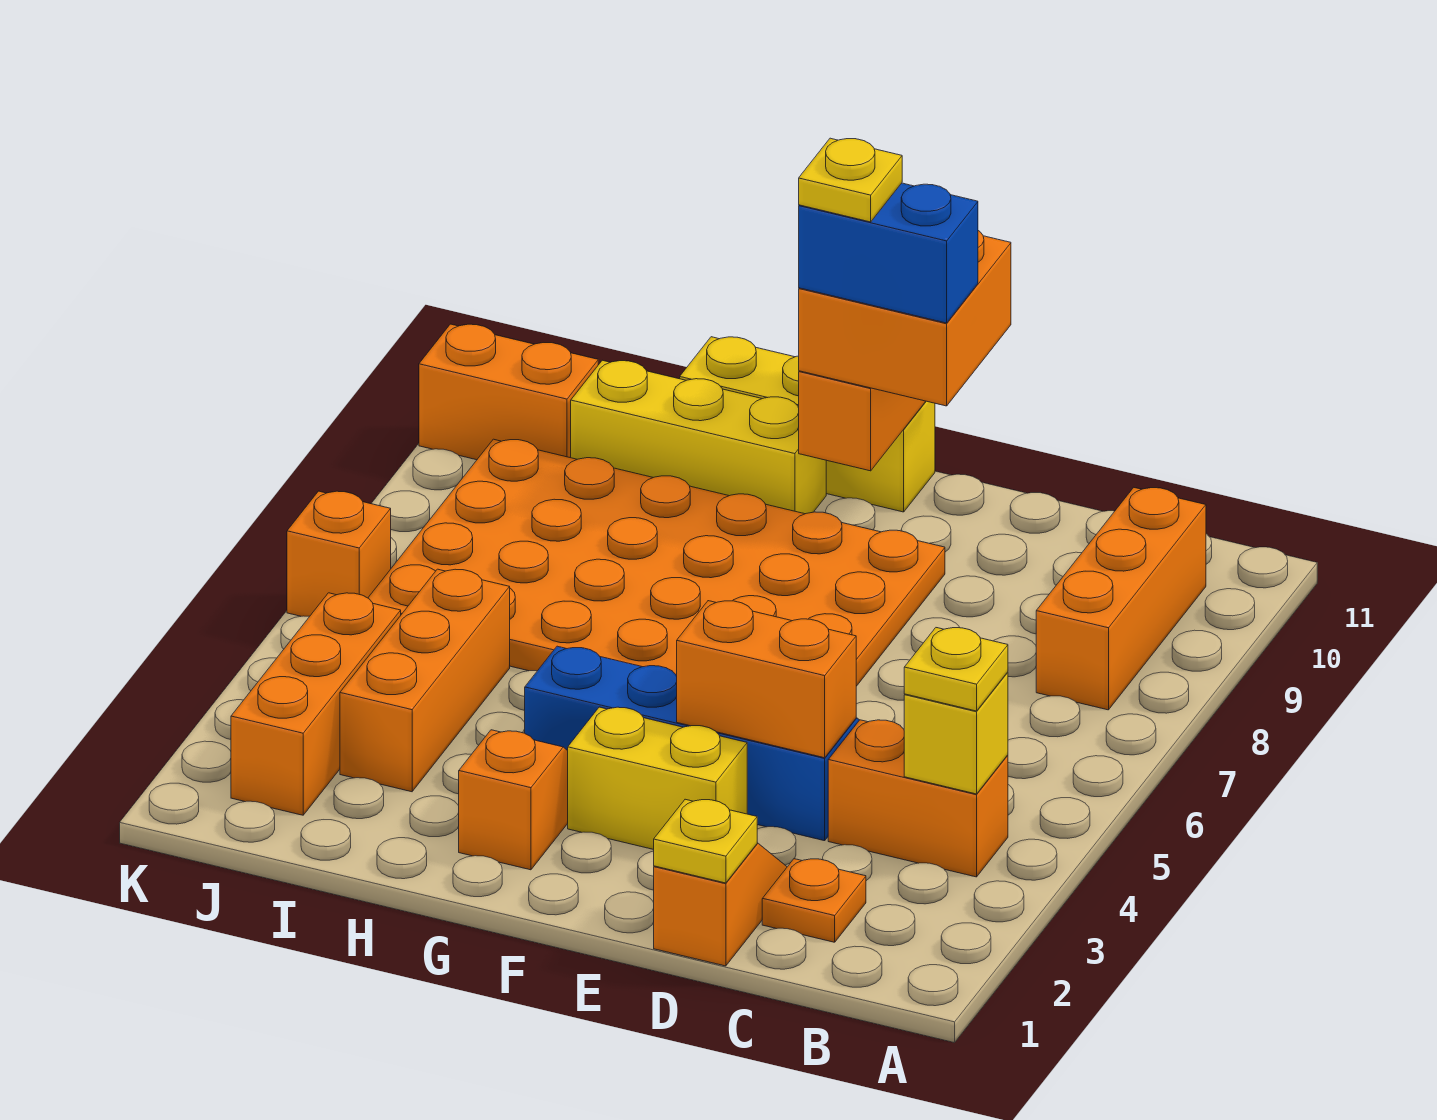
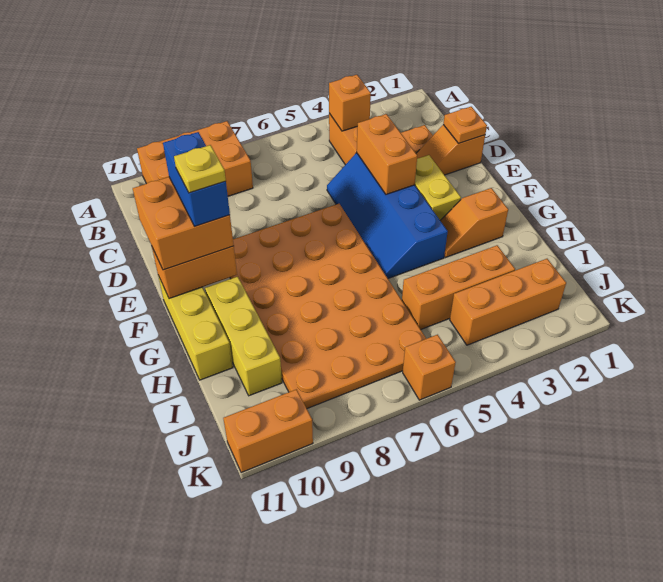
yellow brick B4 level 2 -> orange brick B4 level 2
yellow plate B4 level 3 -> none
orange brick B8:B10 level 1 -> orange brick A8:B10 level 1
yellow plate D1 level 2 -> orange plate D1 level 2
orange brick J10:K10 level 1 -> orange brick K10:K11 level 1

